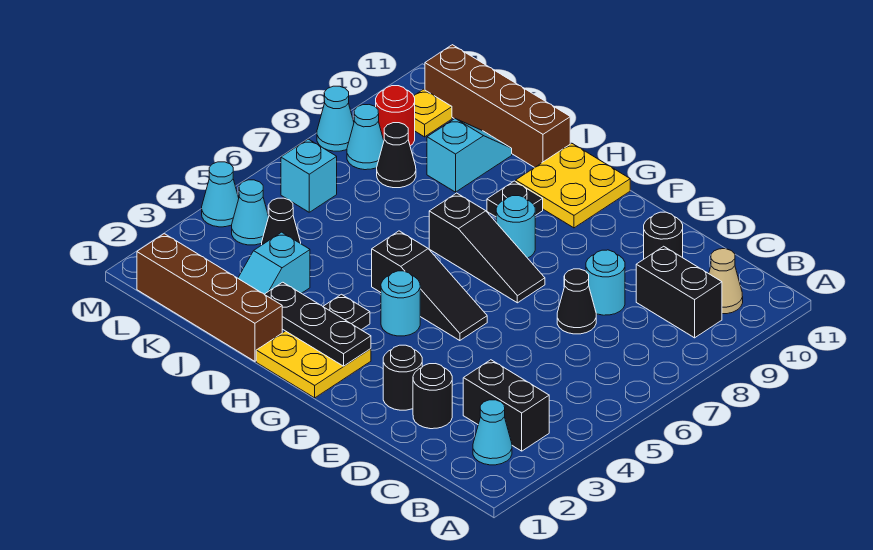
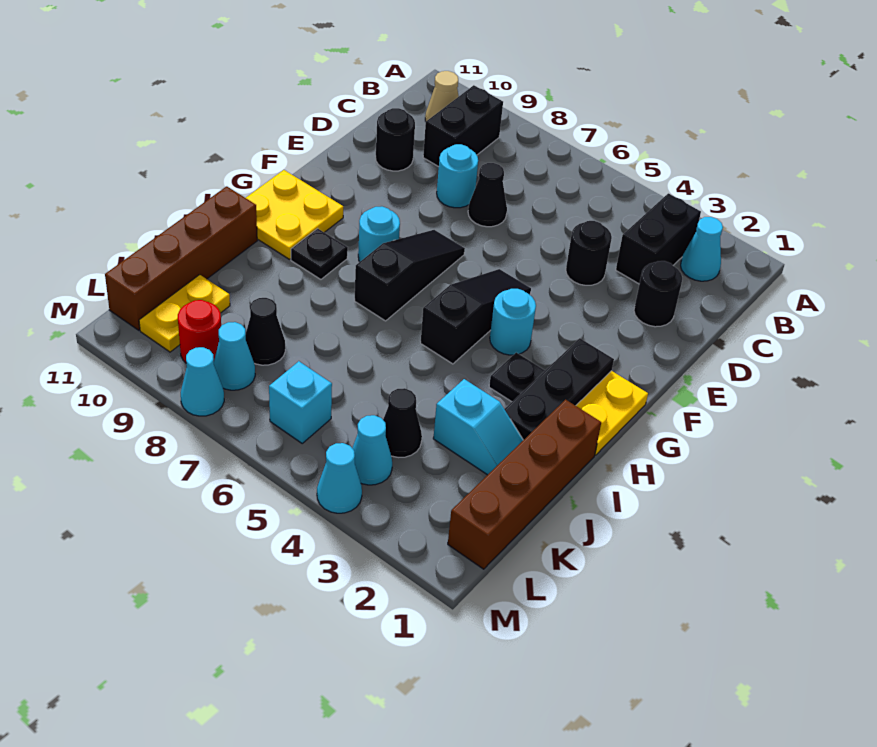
black round brick E2 level 1 -> black round brick D4 level 1
cyan slope J9:J10 level 1 top 9 -> none
yellow plate L10 level 1 -> yellow plate K10:L10 level 1

